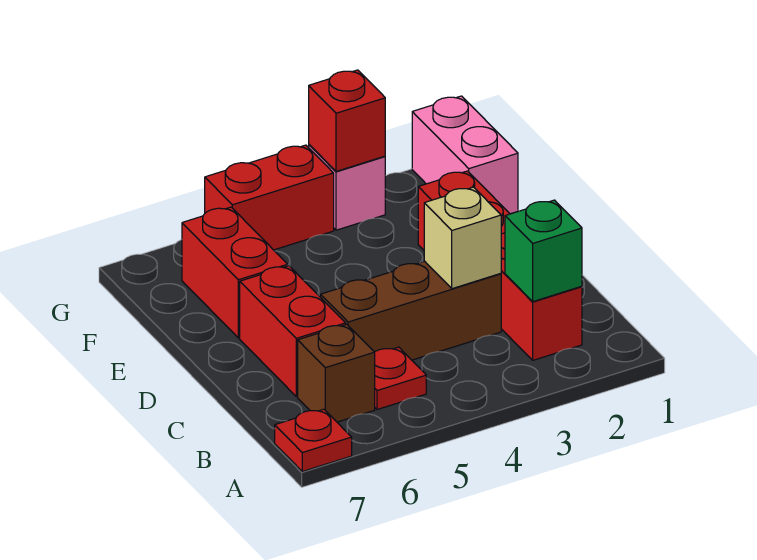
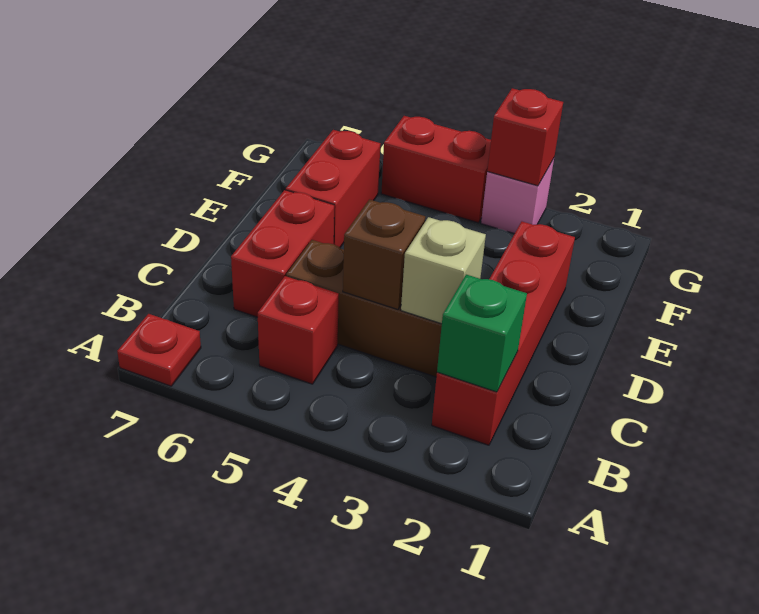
red plate B5 level 1 -> red brick B5 level 1
brown brick B6 level 1 -> brown brick C4 level 2
pink brick F1:G1 level 1 -> none

